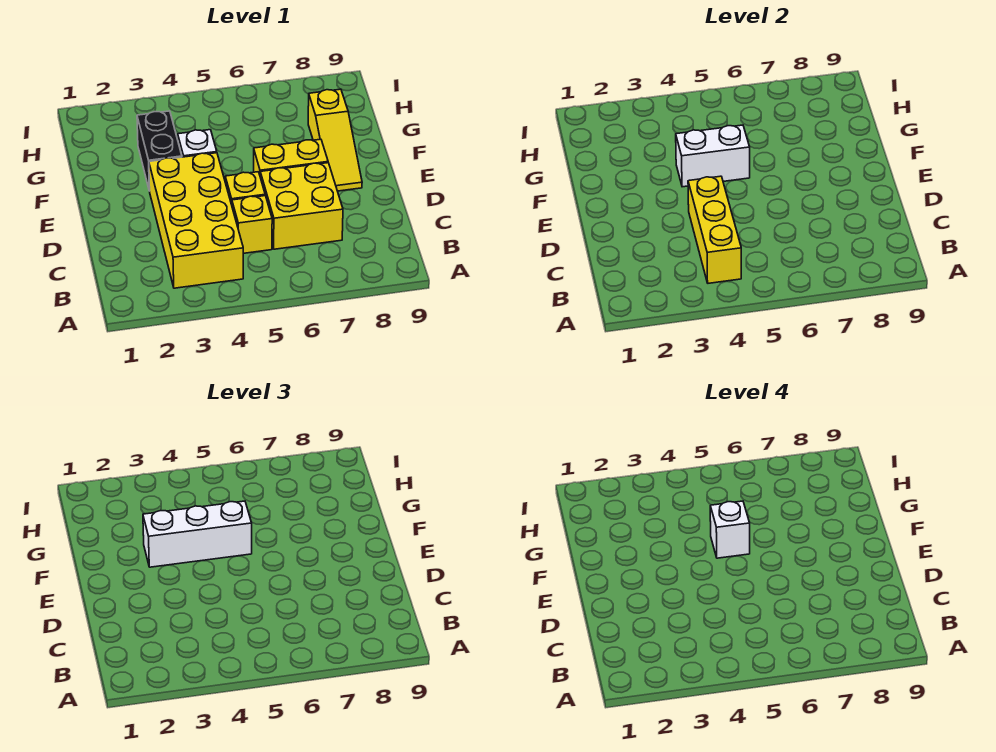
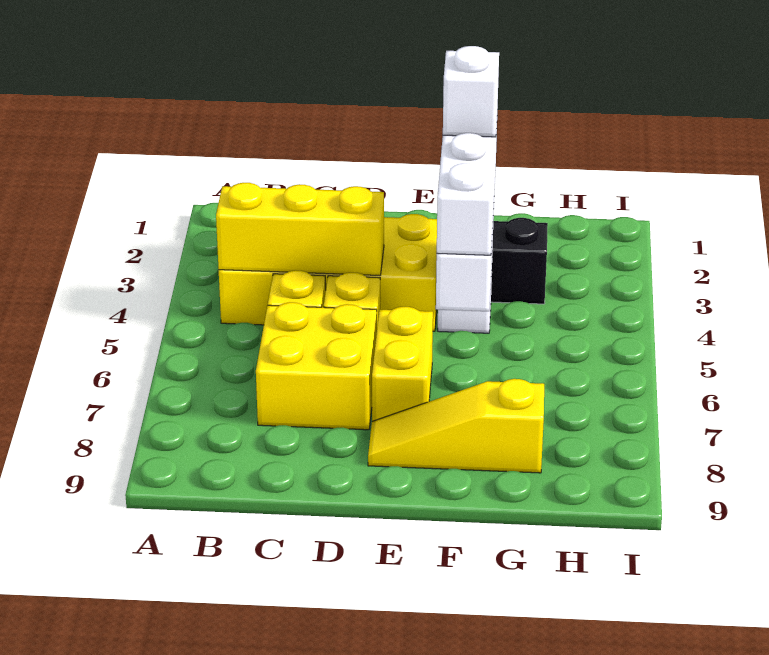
white brick F5 level 4 -> white brick F3 level 4

